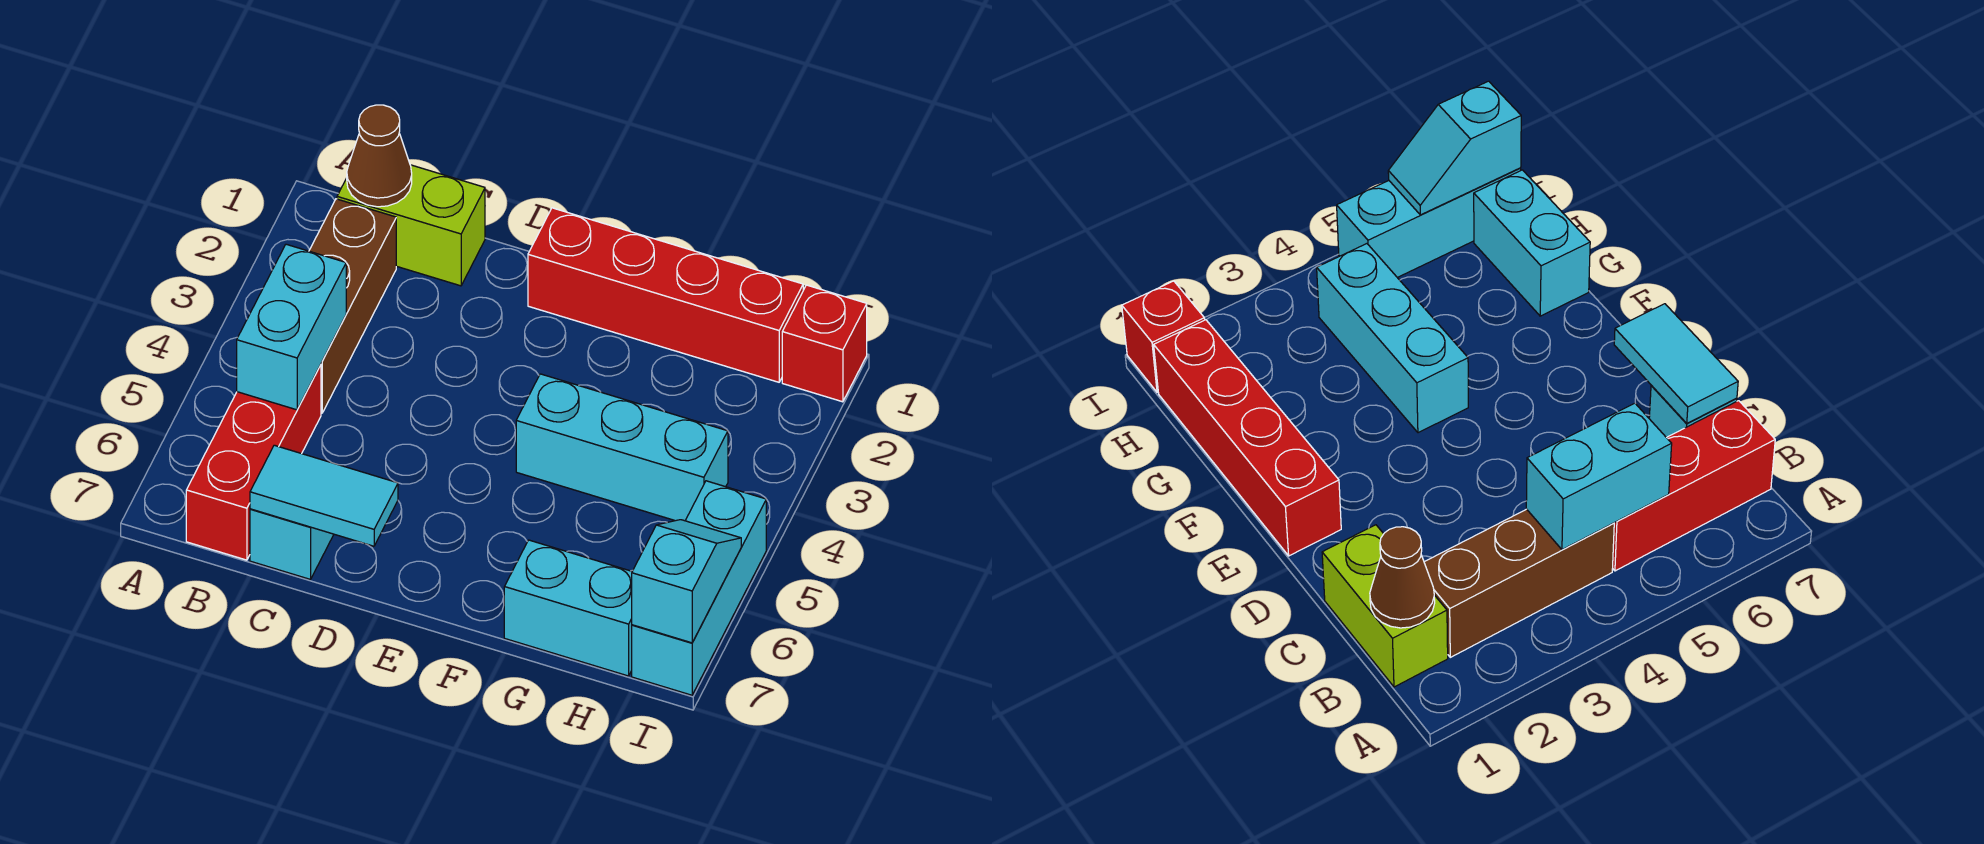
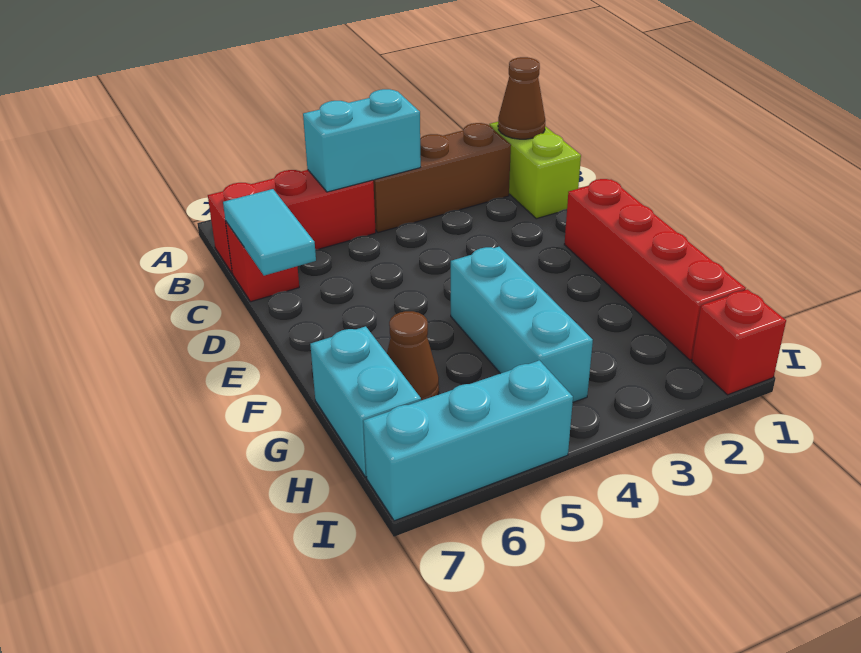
cyan brick C7 level 1 -> red brick C7 level 1
none -> brown cone G6 level 1
cyan slope I6:I7 level 2 top 7 -> none

